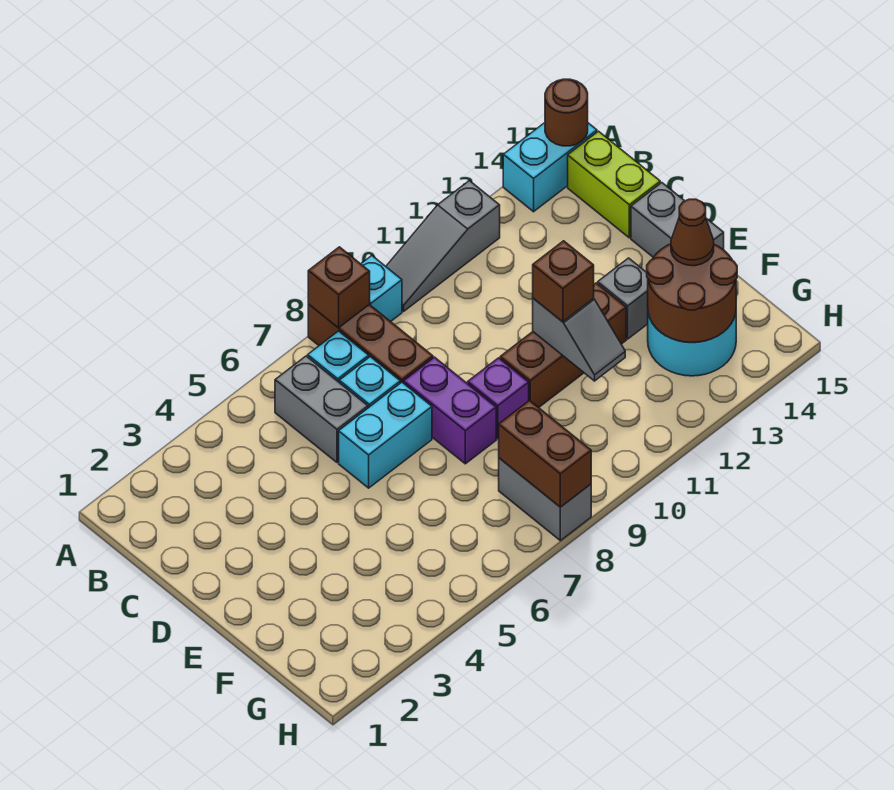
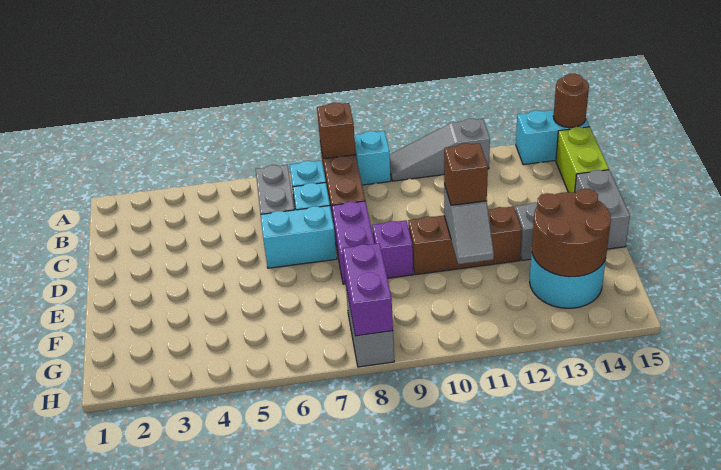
brown cone F14 level 3 -> none
brown brick G8:H8 level 2 -> purple brick G8:H8 level 2

